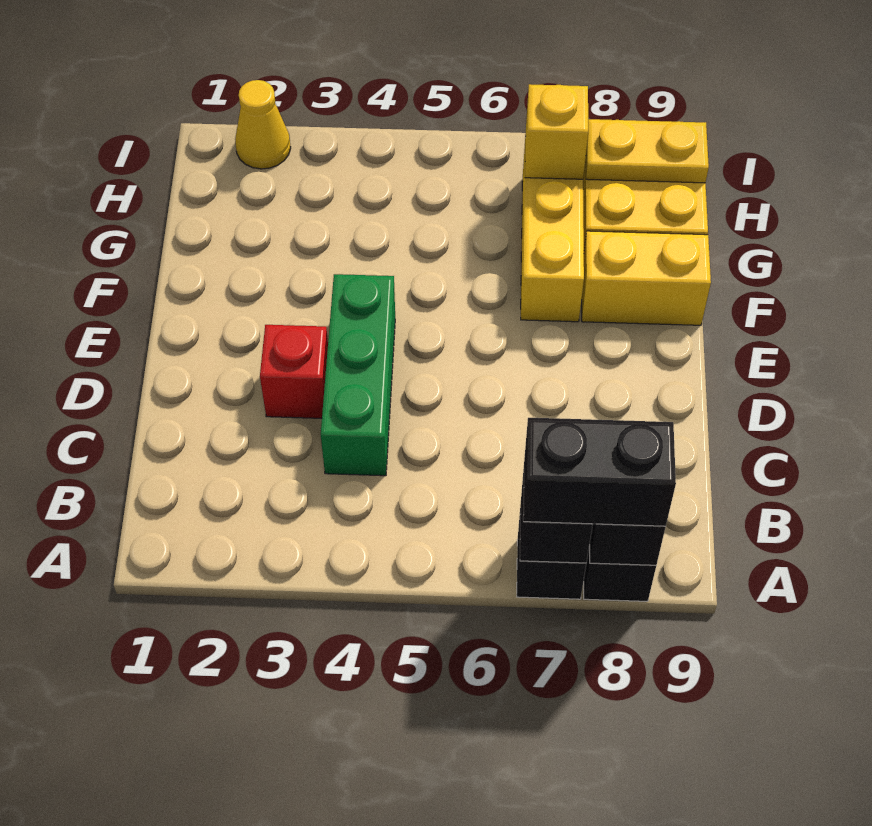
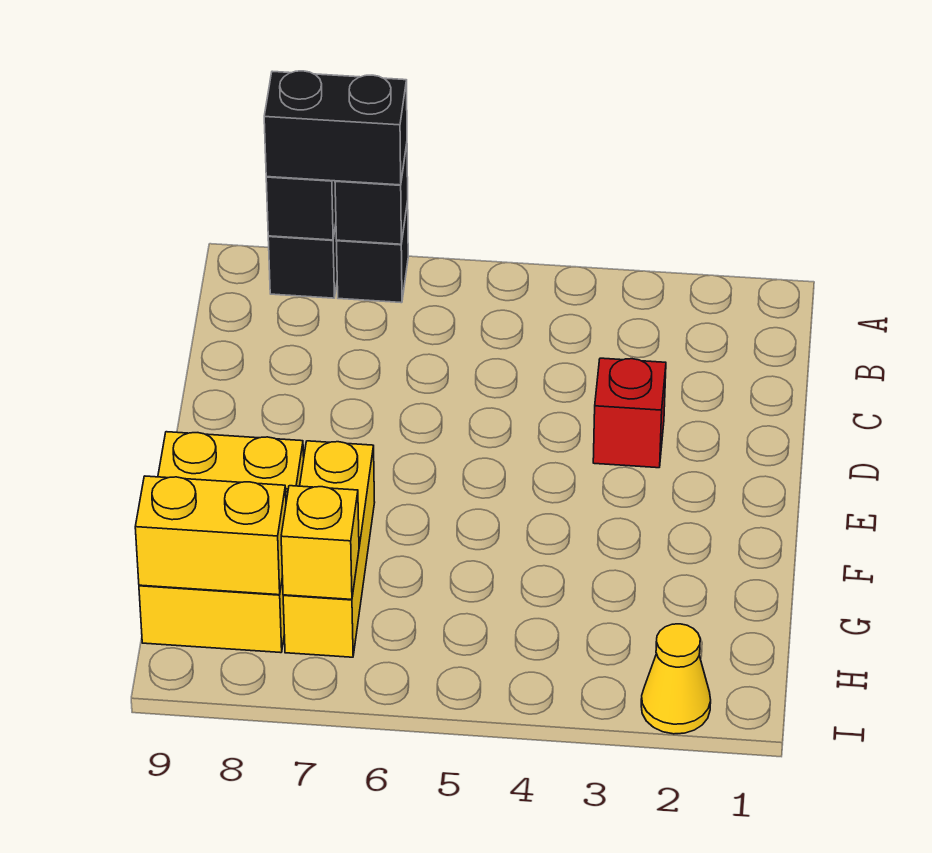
green brick C4:E4 level 1 -> none
yellow plate H8:H9 level 2 -> yellow brick H8:H9 level 2

